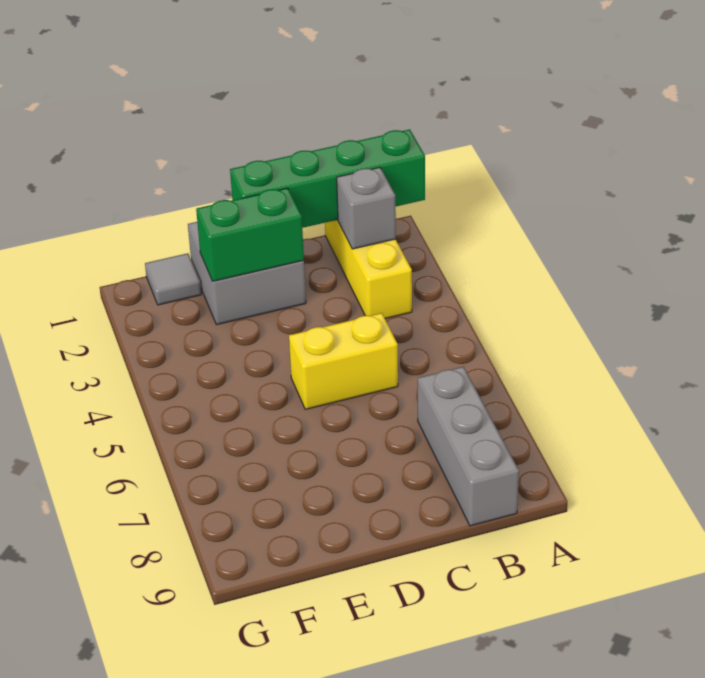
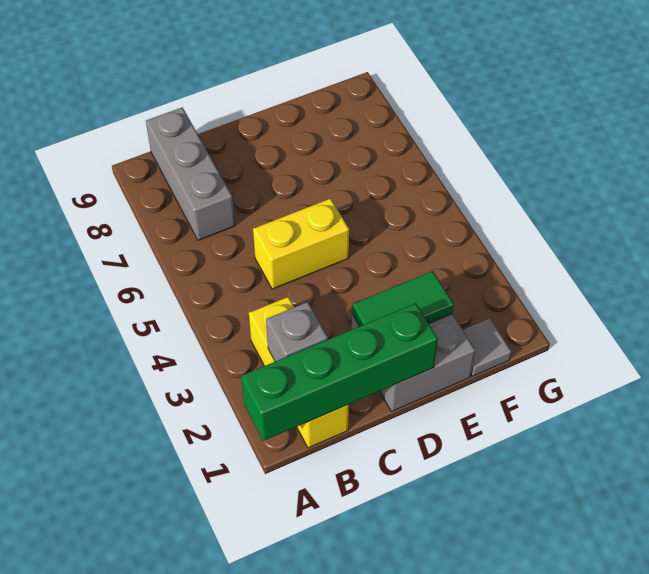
green brick D2:E2 level 2 -> green tile D2:E2 level 2

